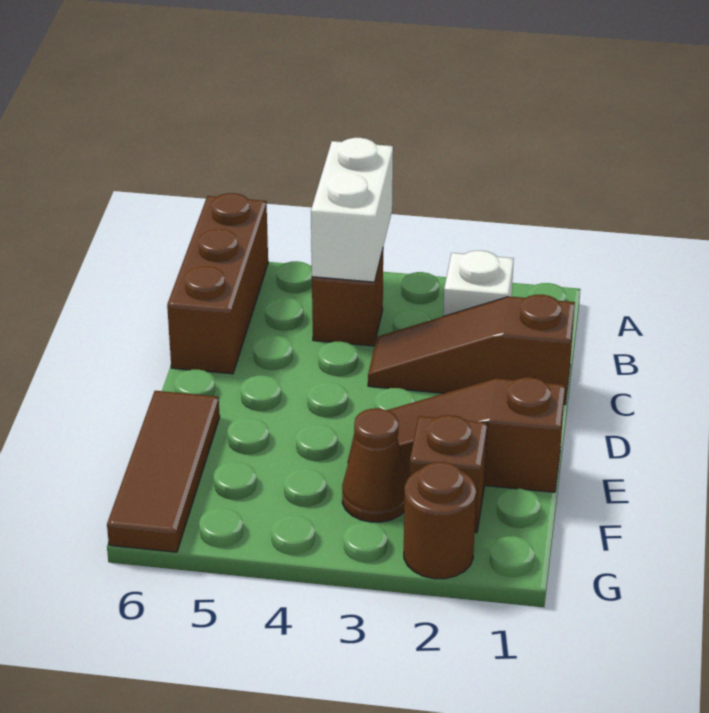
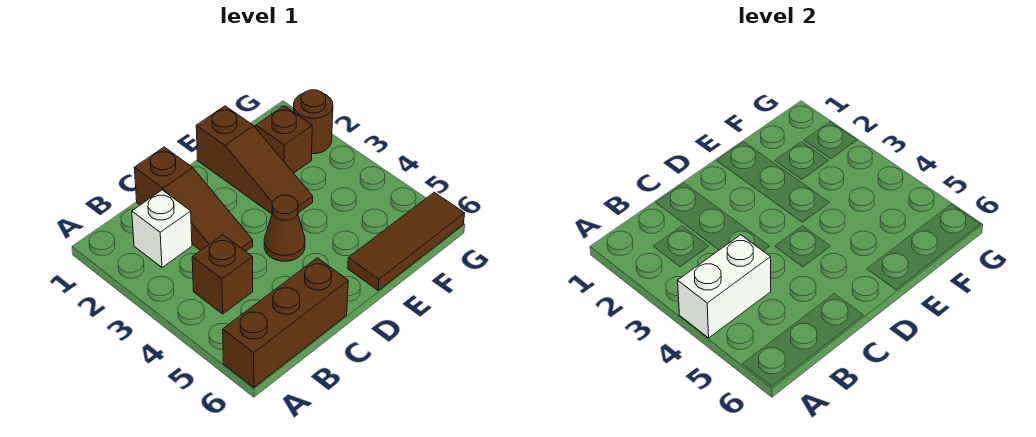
brown cone F3 level 1 -> brown cone D4 level 1

